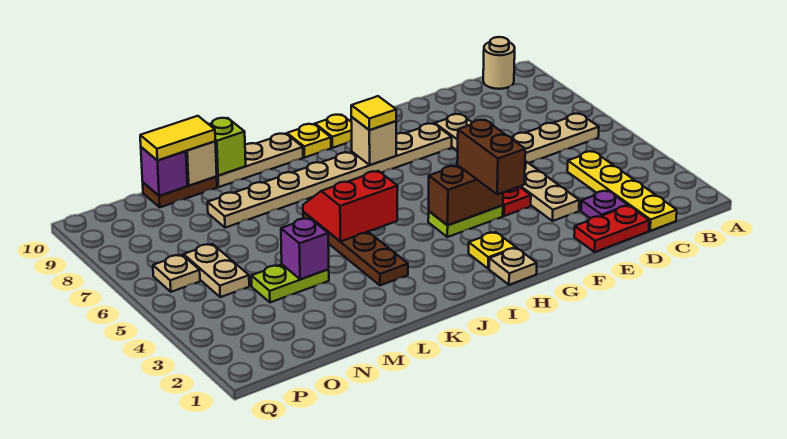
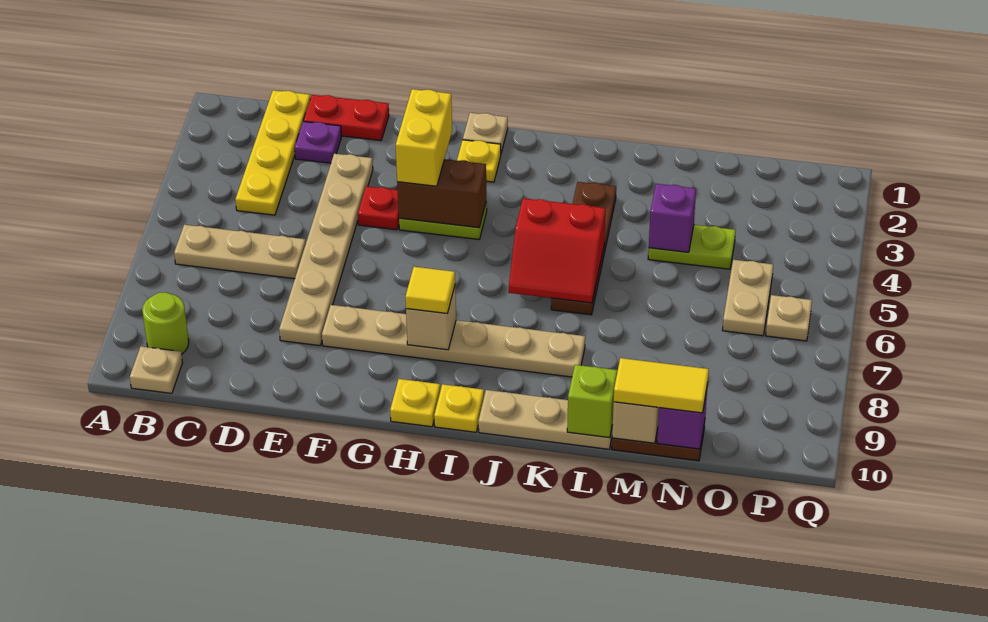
none -> lime round brick B9 level 1
tan round brick B10 level 1 -> tan plate B10 level 1
tan plate F8:M8 level 1 -> tan plate F8:K8 level 1
brown brick G3:G4 level 3 -> yellow brick G3:G4 level 3

